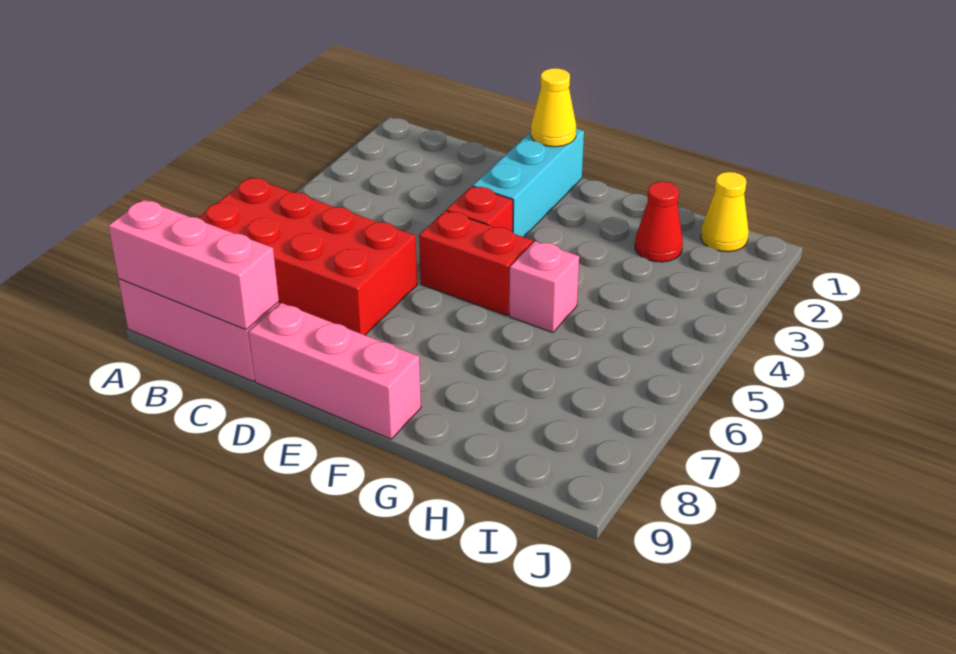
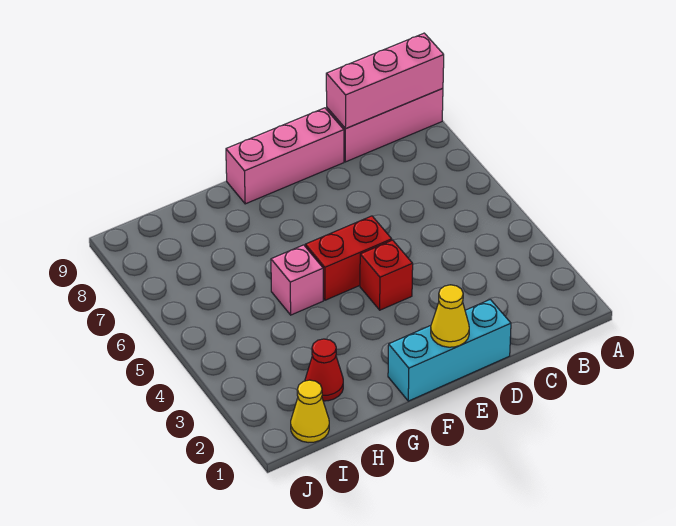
red brick A6:D7 level 1 -> none
cyan brick E1:E3 level 1 -> cyan brick D1:F1 level 1

